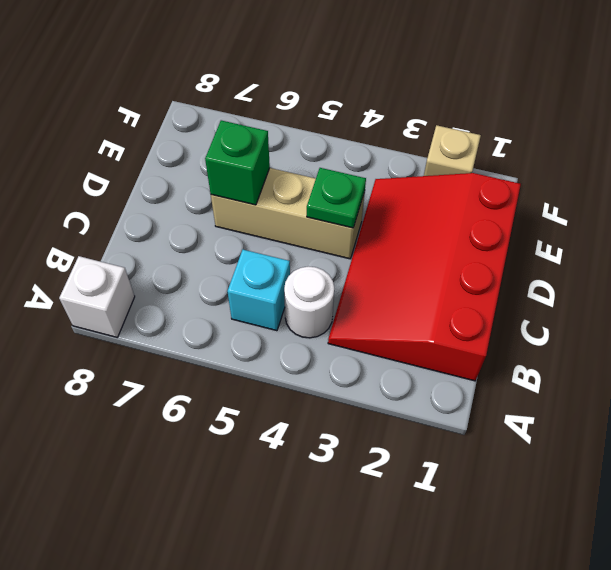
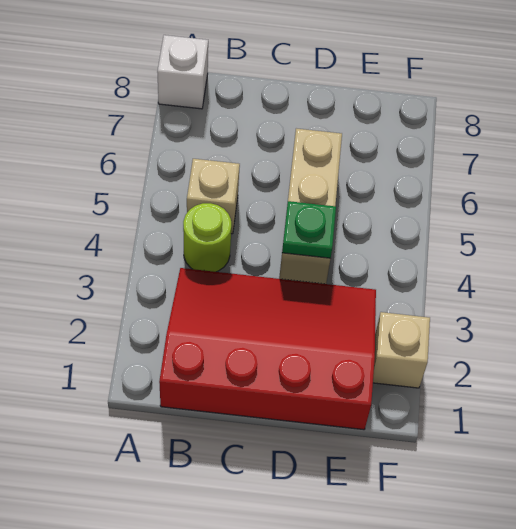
white round brick B4 level 1 -> lime round brick B4 level 1
cyan brick B5 level 1 -> tan brick B5 level 1
green brick D6 level 2 -> none

